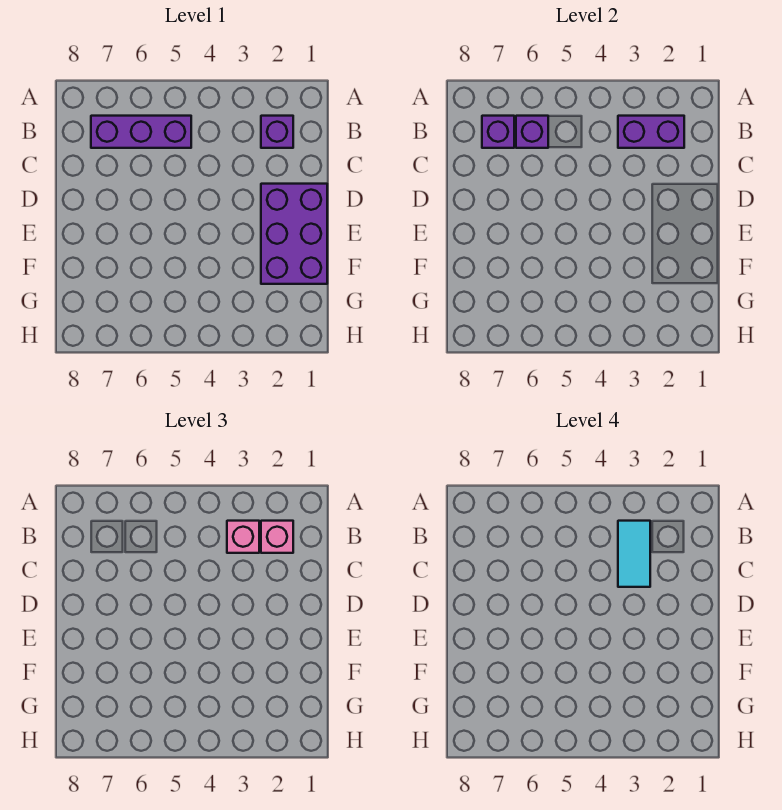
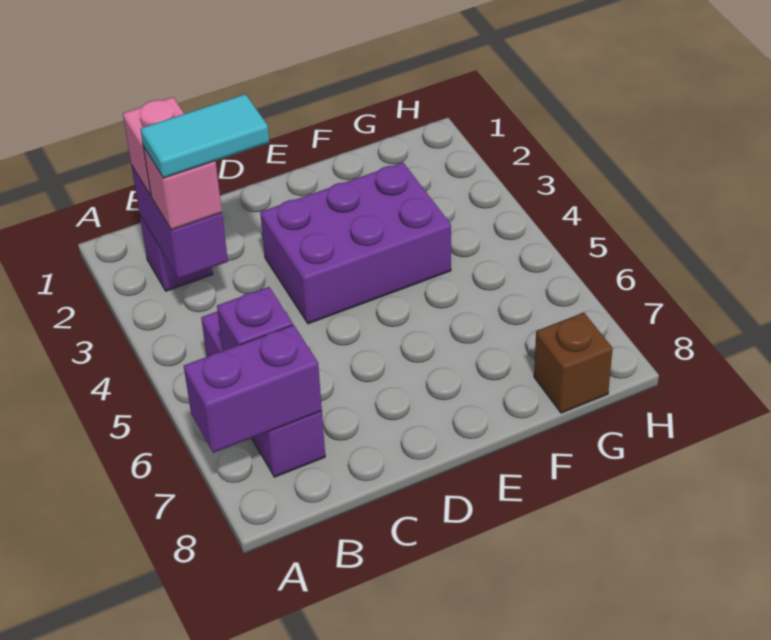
purple brick B7 level 2 -> purple brick A7:B7 level 2
purple brick D1:F2 level 1 -> purple brick D3:F4 level 1
none -> brown brick G8 level 1

